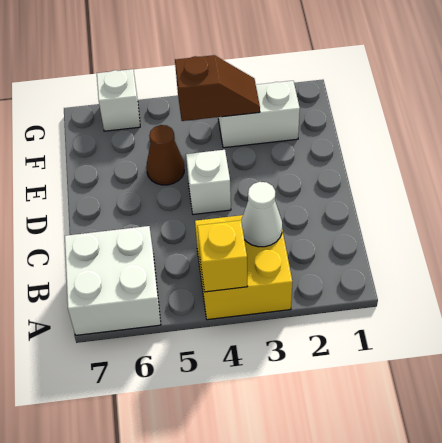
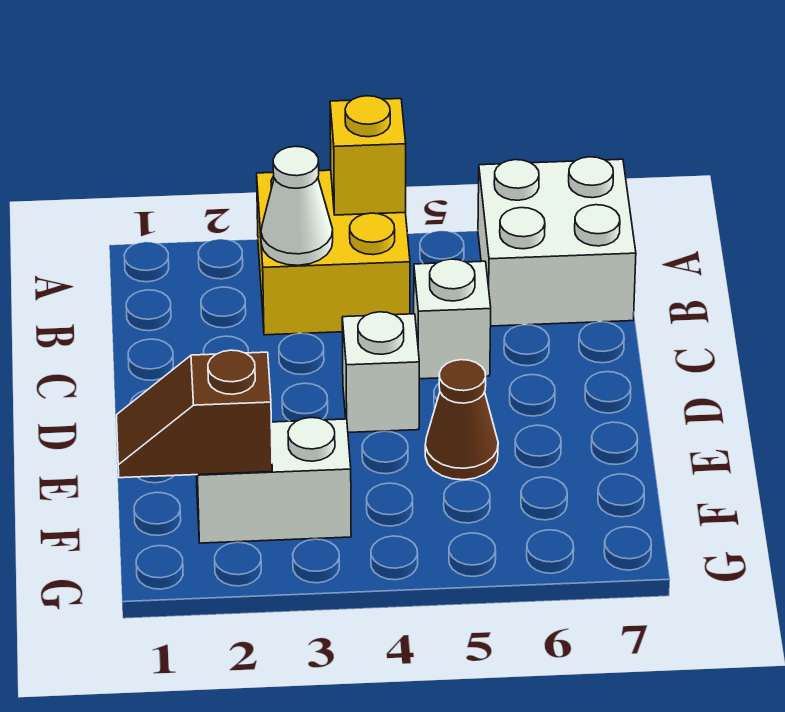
brown slope F3:F4 level 2 top 4 -> brown slope F1:F2 level 2 top 2
white brick G6 level 1 -> white brick C5 level 1

